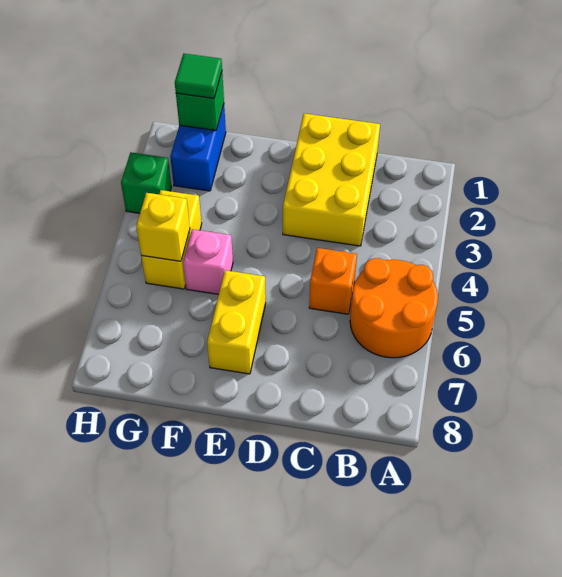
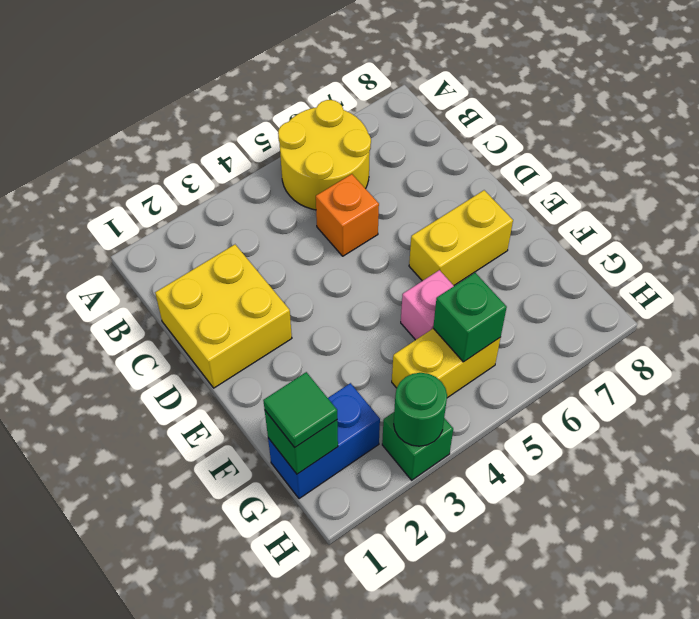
orange round brick A5:B6 level 1 -> yellow round brick A5:B6 level 1
yellow brick C1:D3 level 1 -> yellow brick C1:D2 level 1
yellow brick G5 level 2 -> green brick G5 level 2
none -> green round brick H3 level 2

